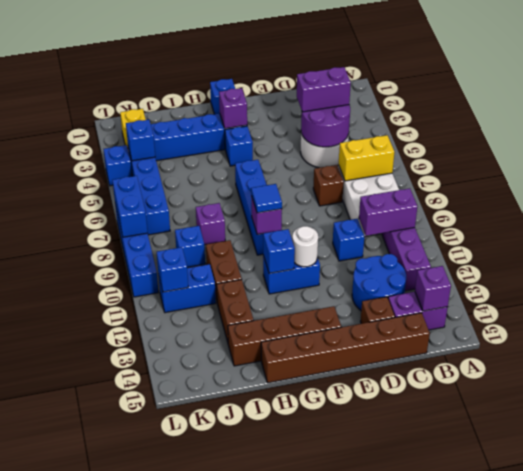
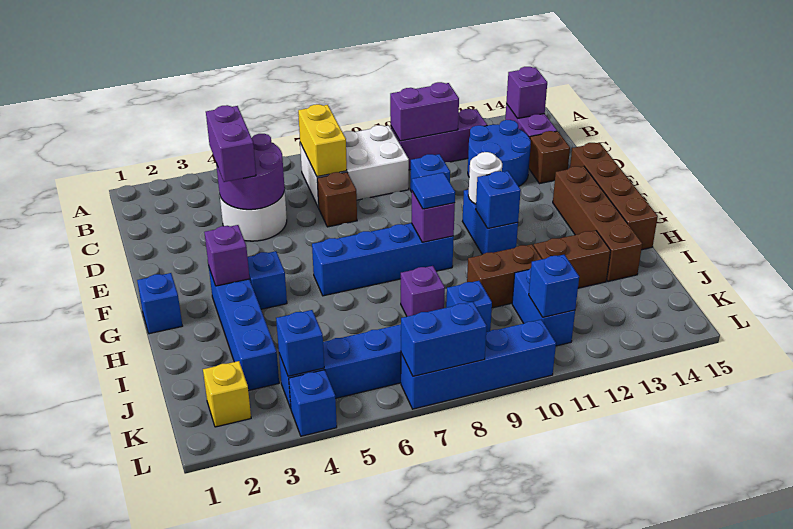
purple brick B10:C10 level 2 -> purple brick B10:B11 level 2
brown brick C15:H15 level 1 -> brown brick E15:H15 level 1

